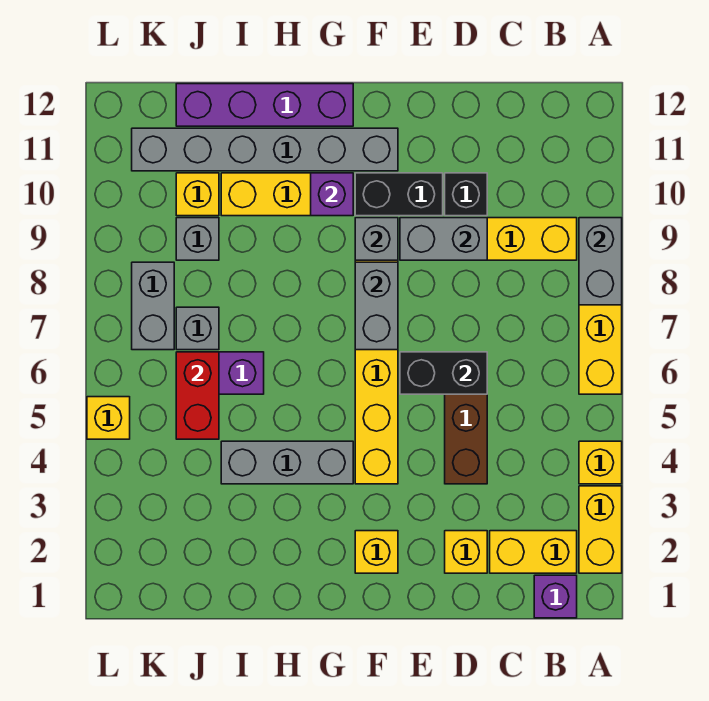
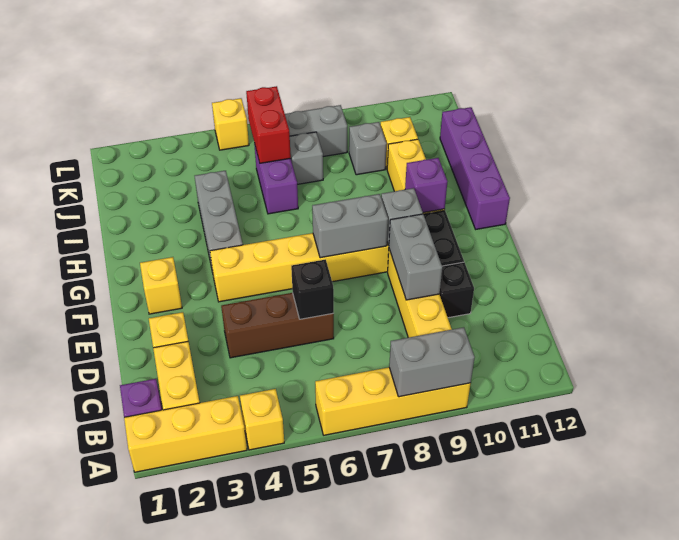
yellow brick A2:A3 level 1 -> yellow brick A1:A3 level 1
black brick D6:E6 level 2 -> black brick D6 level 2
grey brick F11:K11 level 1 -> none
red brick J5:J6 level 2 -> red brick J6:K6 level 2

